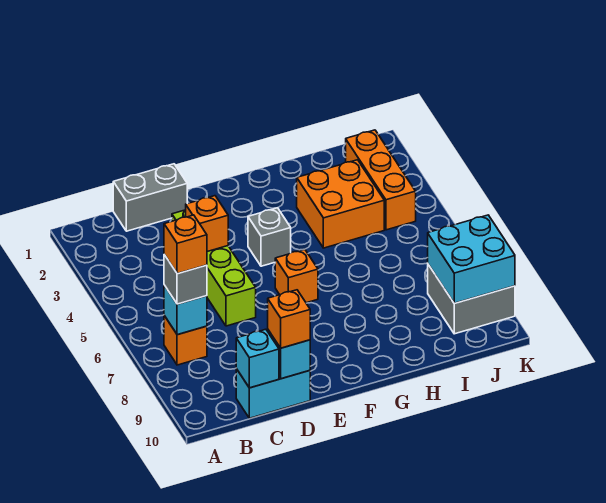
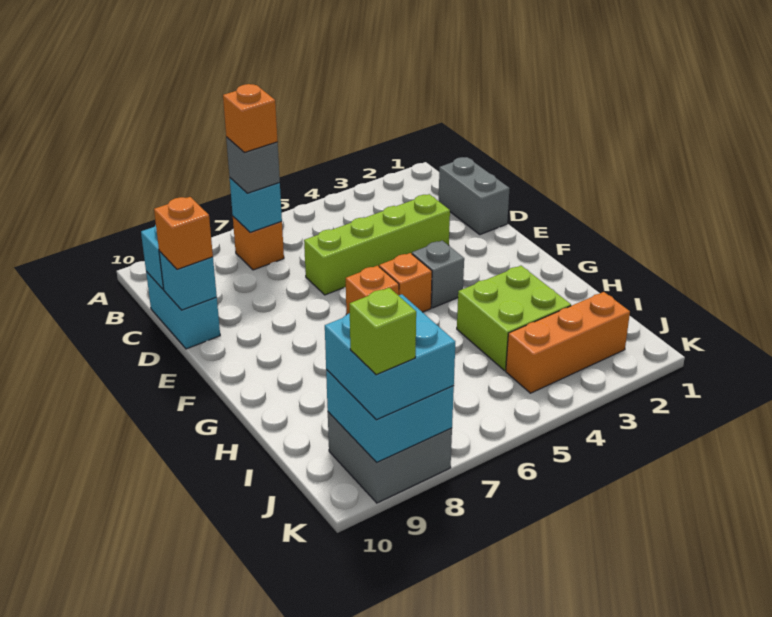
orange brick D4 level 2 -> orange brick F5 level 1
orange brick H3:I4 level 1 -> lime brick H3:I4 level 1
none -> cyan brick J8:K9 level 3
none -> lime brick K9 level 4

